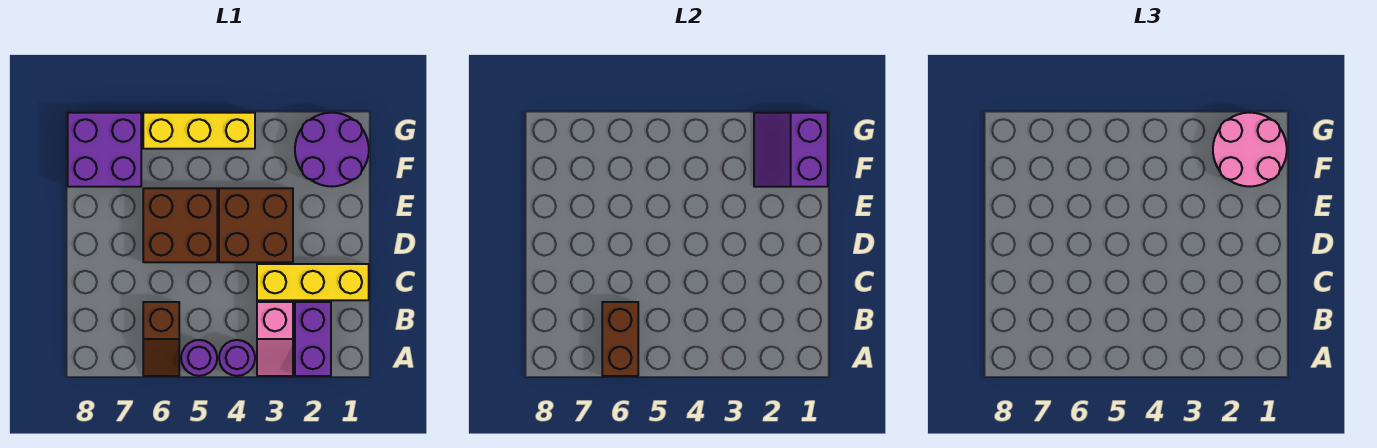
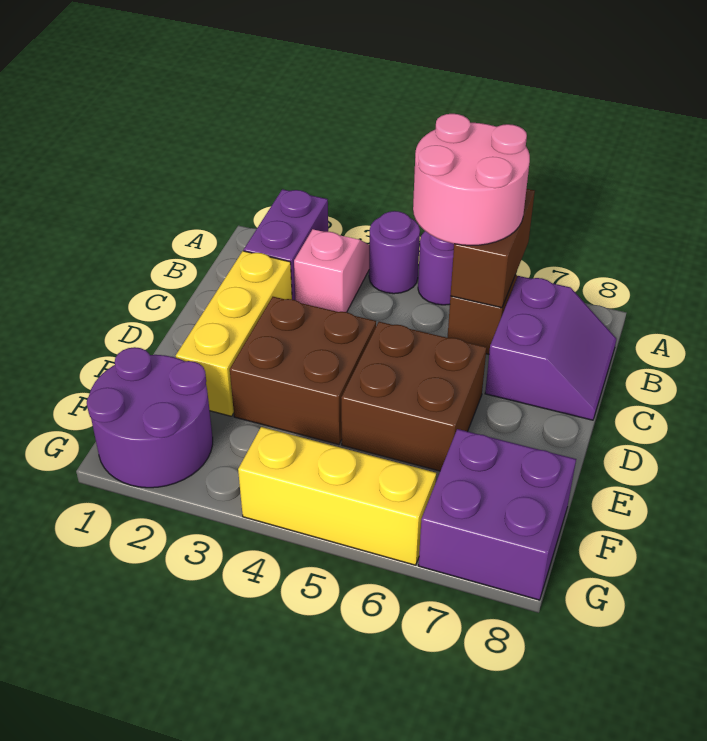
yellow brick C1:C3 level 1 -> yellow brick C2:E2 level 1
purple slope F1:G2 level 2 top 1 -> purple slope B7:C8 level 1 top 7
pink round brick F1:G2 level 3 -> pink round brick A5:B6 level 3

